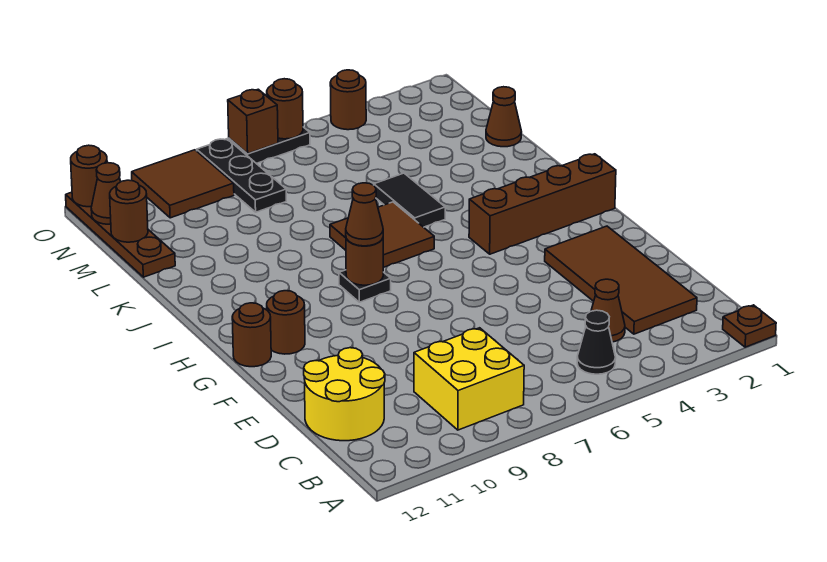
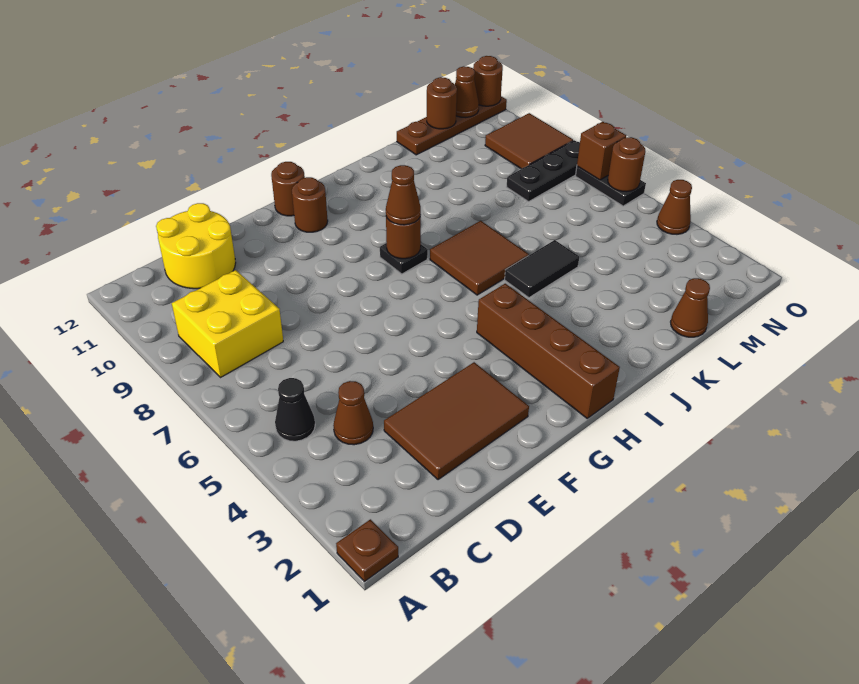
brown tile C2:F3 level 1 -> brown tile D2:F3 level 1
brown round brick O4 level 1 -> brown cone O4 level 1

